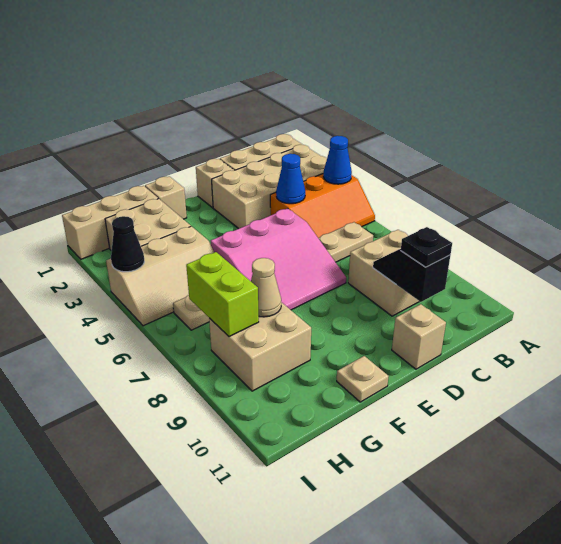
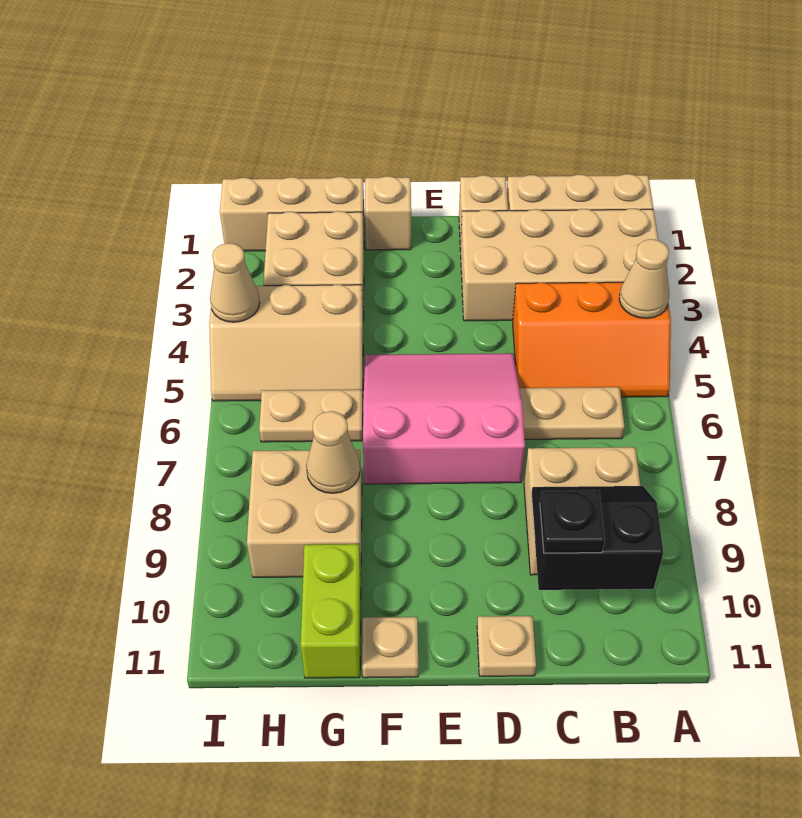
blue cone A4 level 2 -> tan cone A4 level 2
blue cone C4 level 2 -> none
black slope C9:C10 level 2 top 10 -> black slope B9:C10 level 2 top 10
pink slope D5:F7 level 1 top 5 -> pink slope D5:F7 level 1 top 7
tan brick D11 level 1 -> tan plate D11 level 1
lime brick H7:H8 level 2 -> lime brick G10:G11 level 1
black cone I4 level 2 -> tan cone I4 level 2

